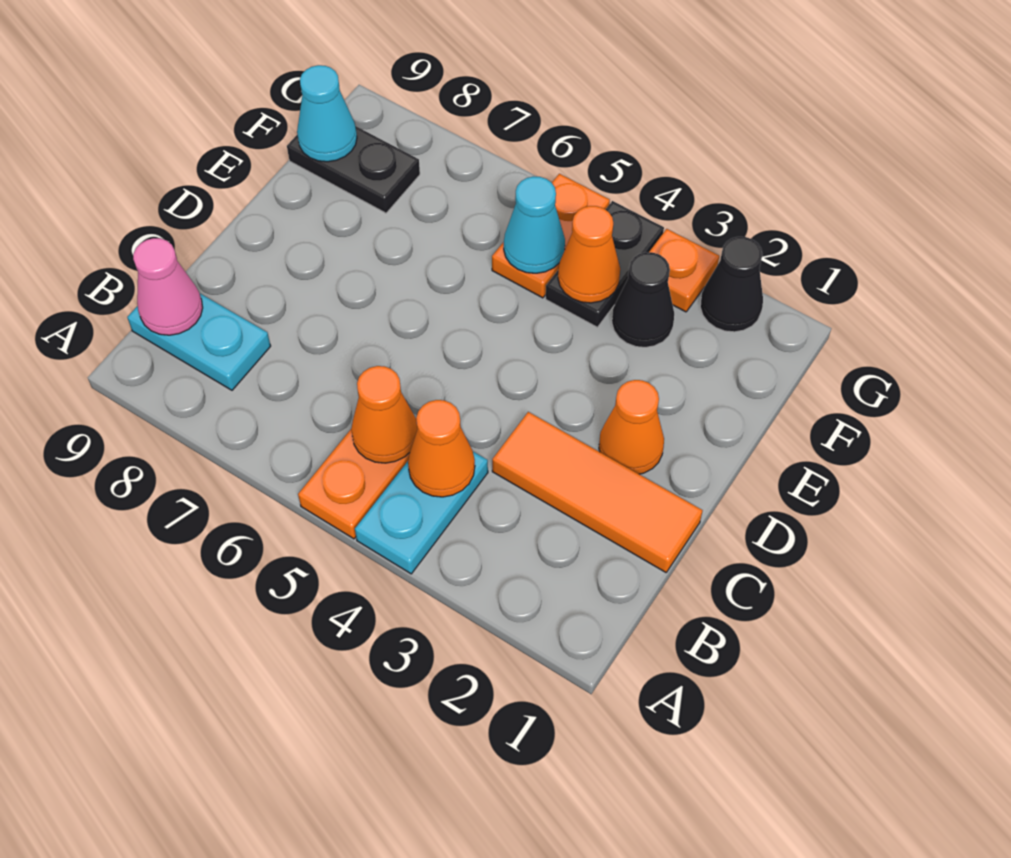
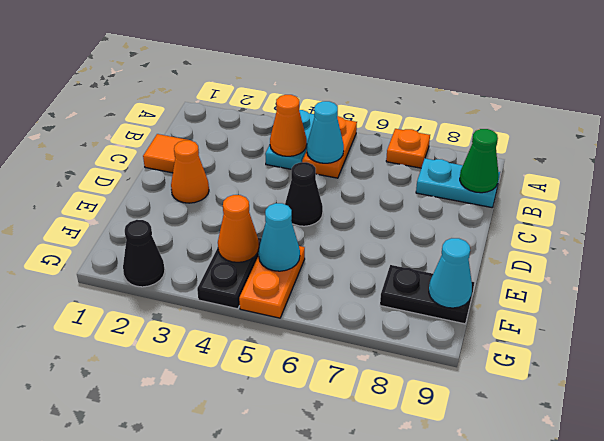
orange cone B5 level 2 -> cyan cone B5 level 2
pink cone B9 level 2 -> green cone B9 level 2
orange tile C1:C3 level 1 -> orange tile C1 level 1
black cone F3 level 1 -> black cone D5 level 1
orange plate G3 level 1 -> orange plate A7 level 1

